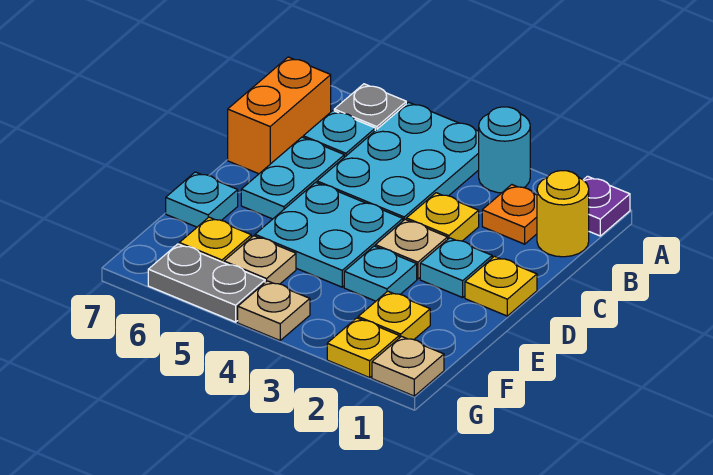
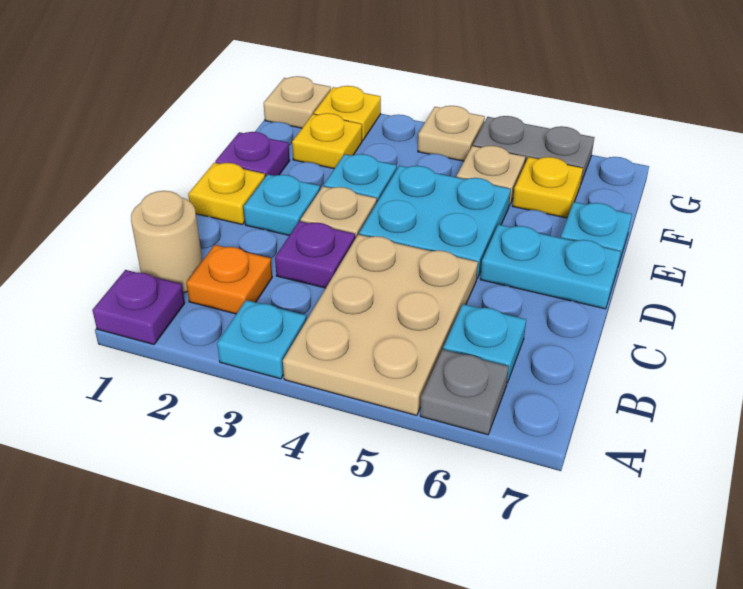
cyan round brick A3 level 1 -> cyan plate A3 level 1
cyan plate A4:C5 level 1 -> tan plate A4:C5 level 1
yellow round brick B1 level 1 -> tan round brick B1 level 1
orange brick B7:C7 level 1 -> none
yellow plate C3 level 1 -> purple plate C3 level 1
cyan plate C6:D6 level 1 -> cyan plate D6:D7 level 1
none -> purple plate E1 level 1

